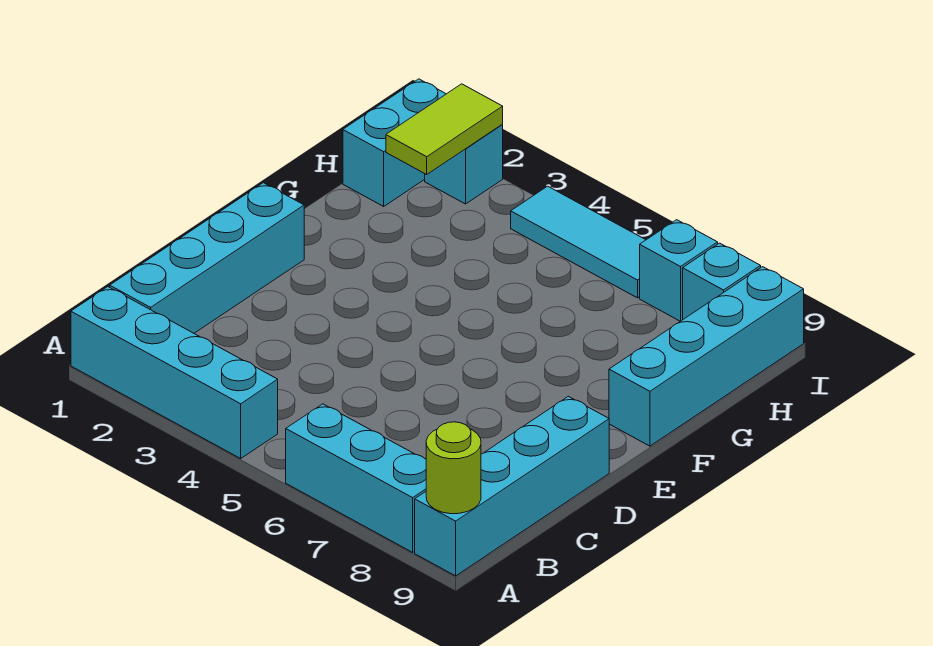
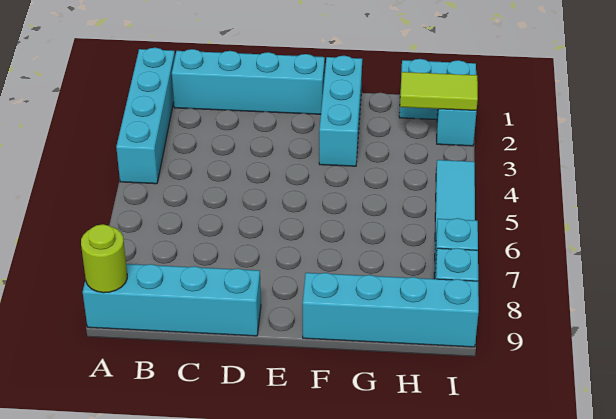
cyan brick A6:A8 level 1 -> cyan brick F1:F3 level 1

